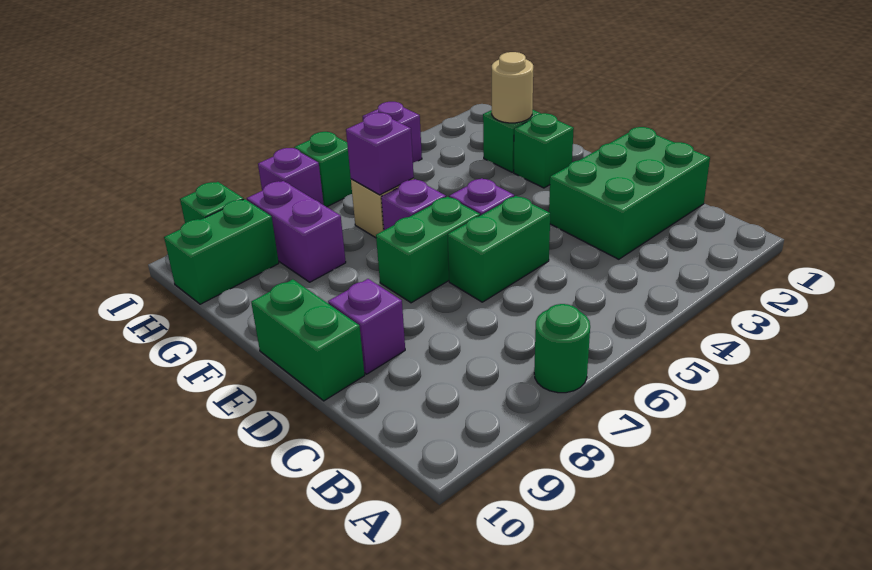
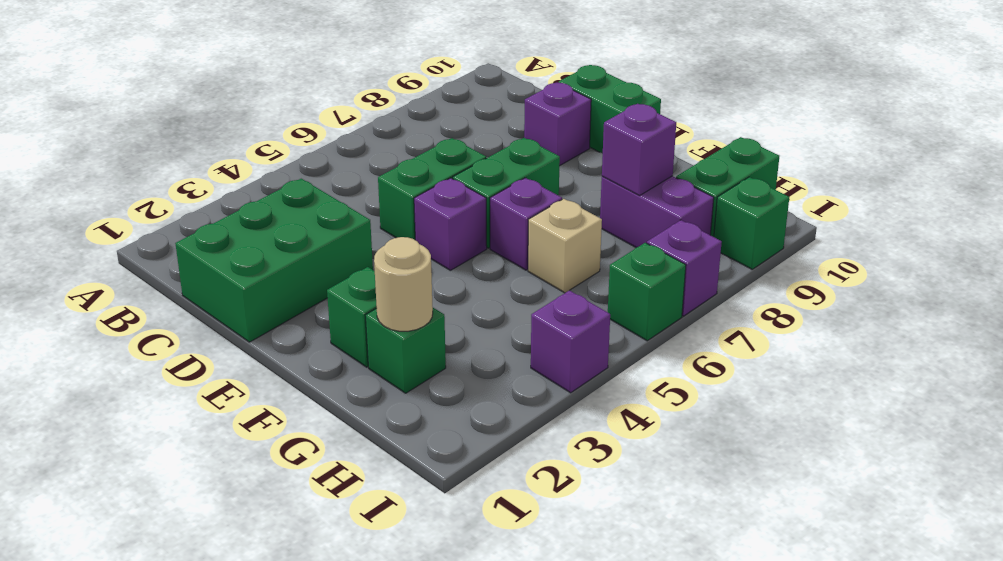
green round brick A7 level 1 -> none
purple brick G6 level 2 -> purple brick G8 level 2

